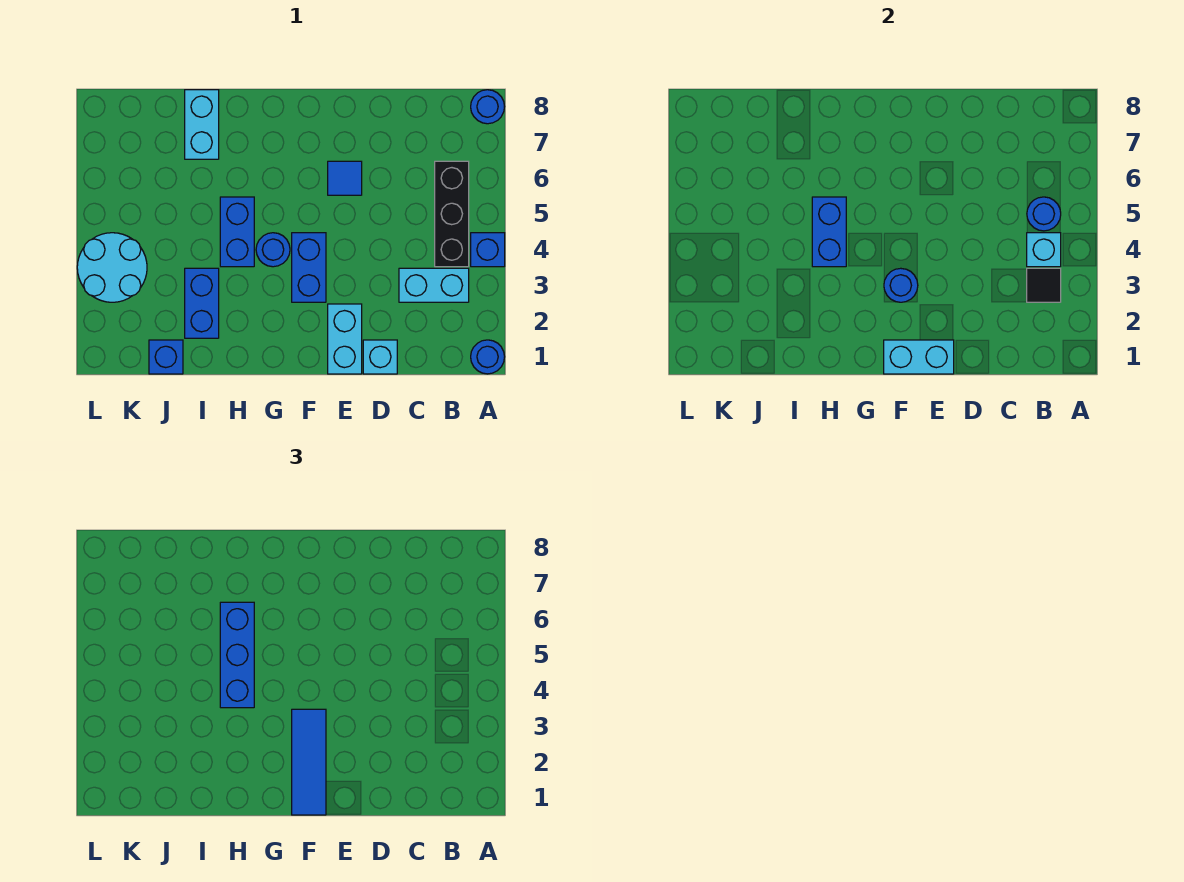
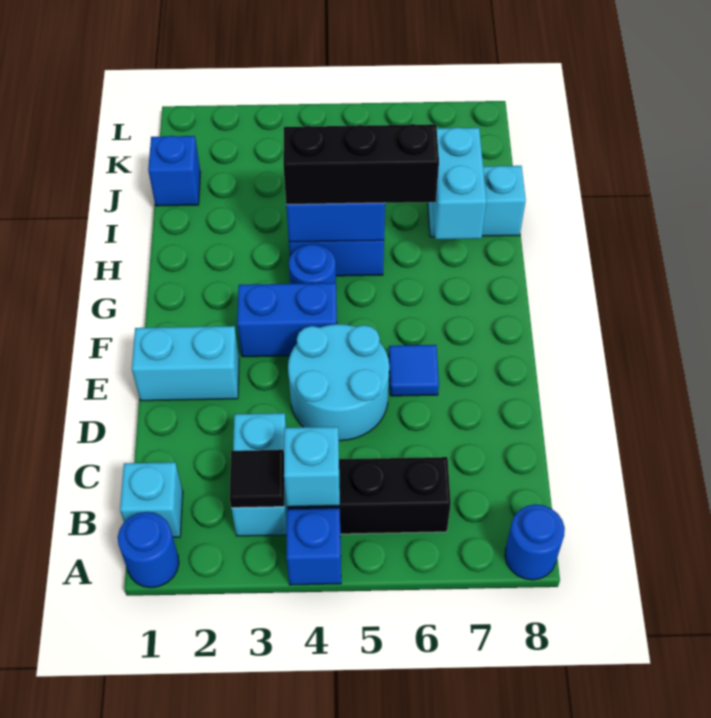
blue round brick B5 level 2 -> none
cyan brick D1 level 1 -> cyan brick B1 level 1
cyan brick E1:F1 level 2 -> cyan brick H7:I7 level 2
blue tile F1:F3 level 3 -> none
blue round brick F3 level 2 -> none
blue brick H4:H6 level 3 -> black brick H4:H6 level 3
blue brick I2:I3 level 1 -> none
cyan round brick K3:L4 level 1 -> cyan round brick D4:E5 level 1

